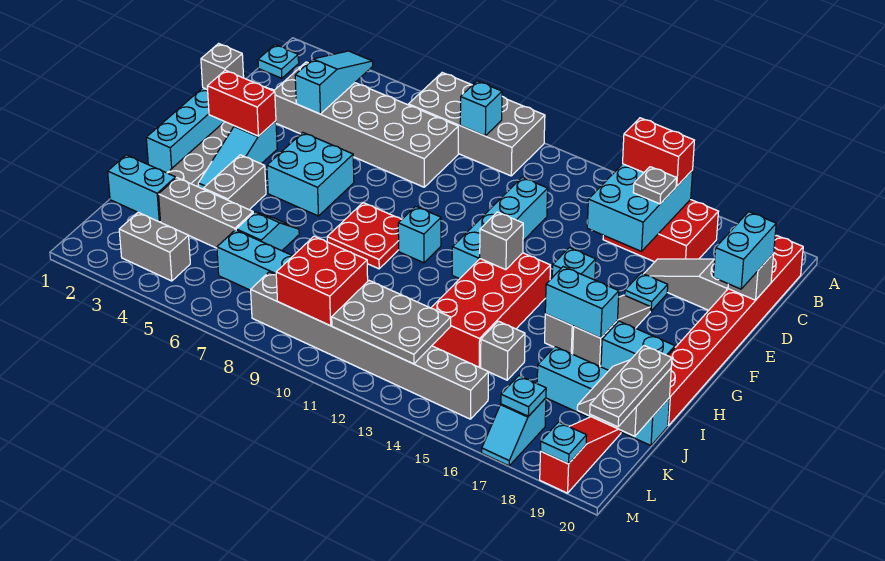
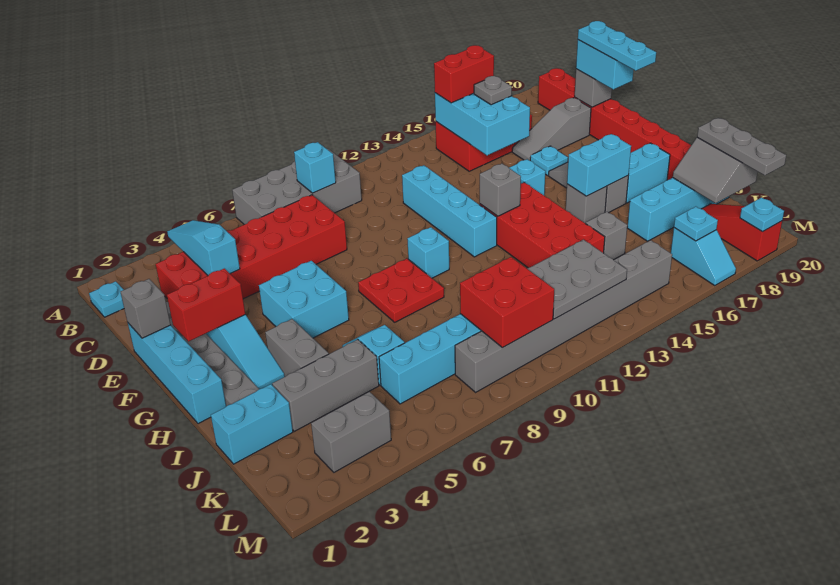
grey brick C3:D8 level 1 -> red brick C3:D8 level 1
none -> cyan plate D20:F20 level 4

